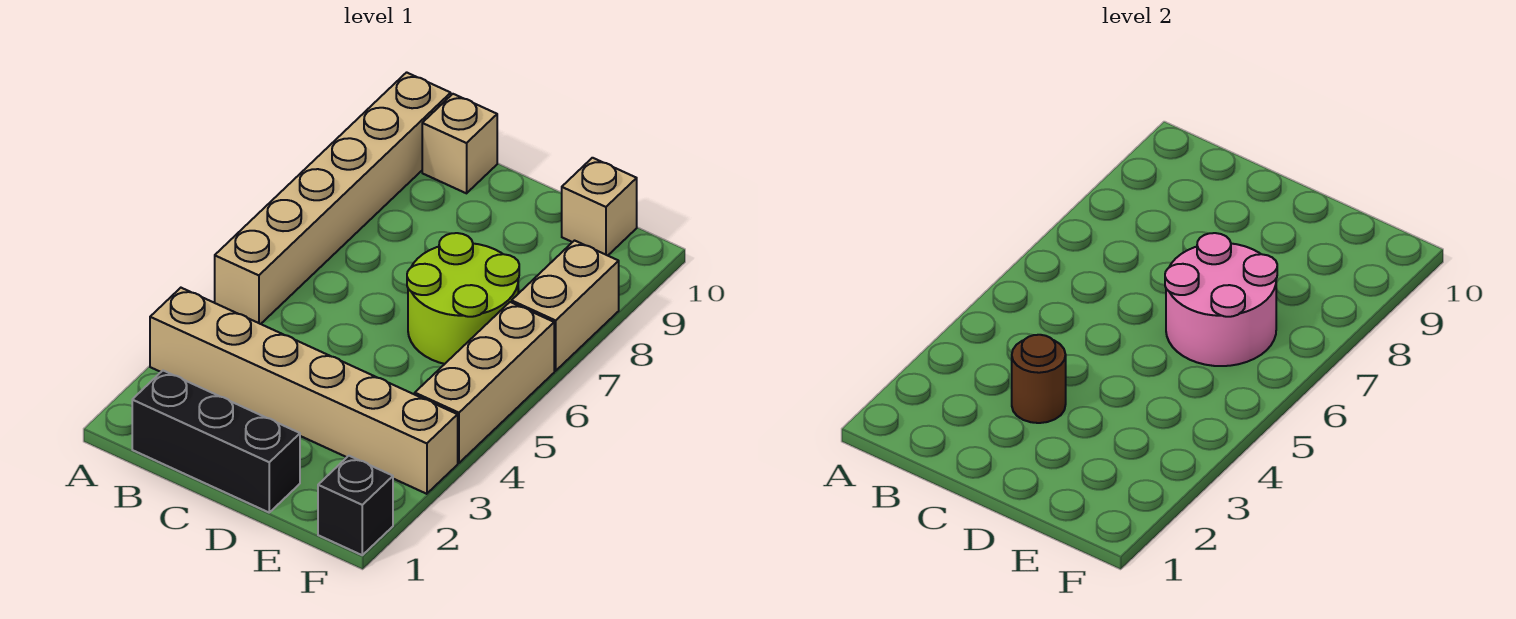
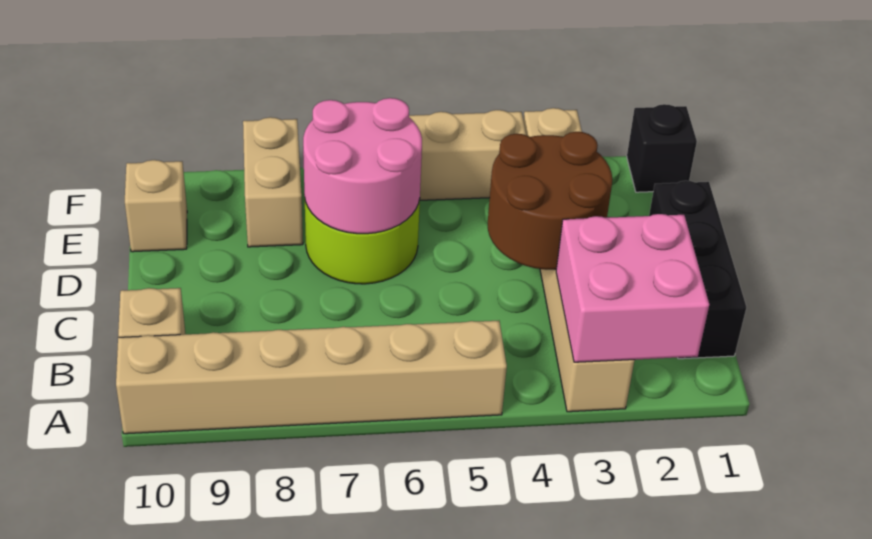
none -> pink brick A2:B3 level 2
brown round brick C3 level 2 -> brown round brick C3:D4 level 2
tan brick F7:F8 level 1 -> tan brick E8:F8 level 1

